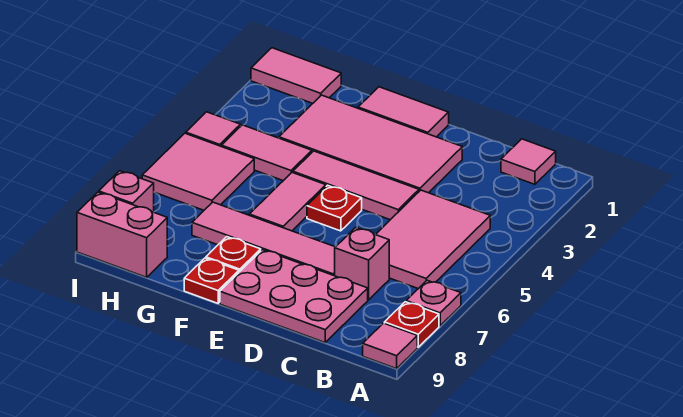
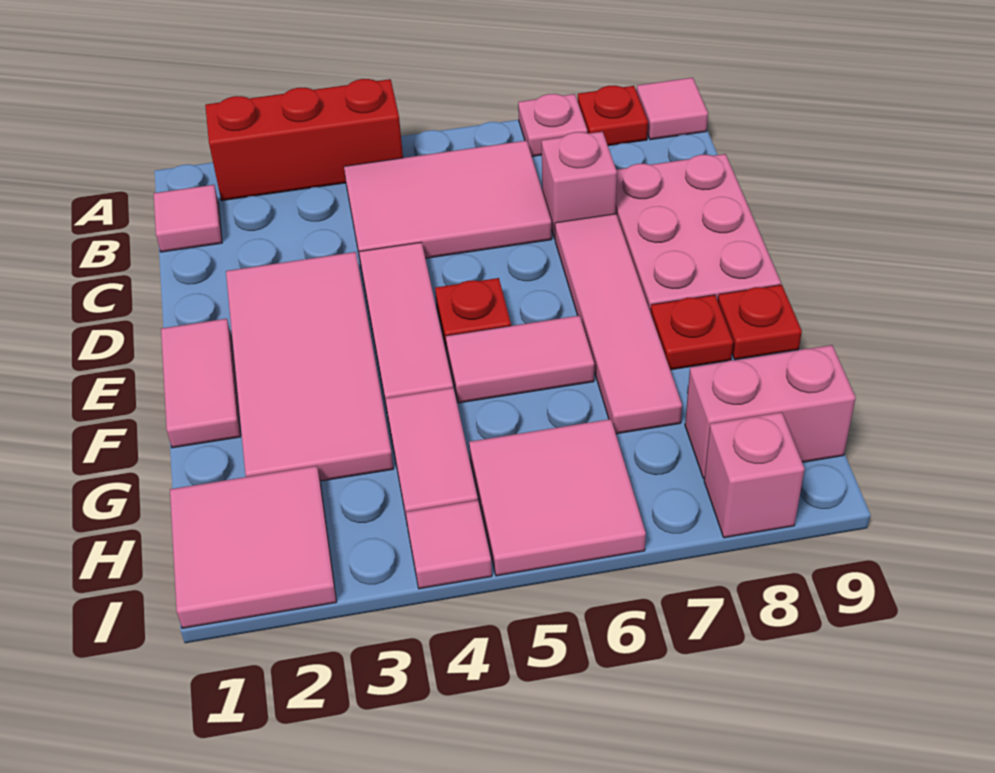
none -> red brick A2:A4 level 1
pink tile H1:I1 level 1 -> pink tile H1:I2 level 1
pink brick H9:I9 level 1 -> pink brick H8:H9 level 1

